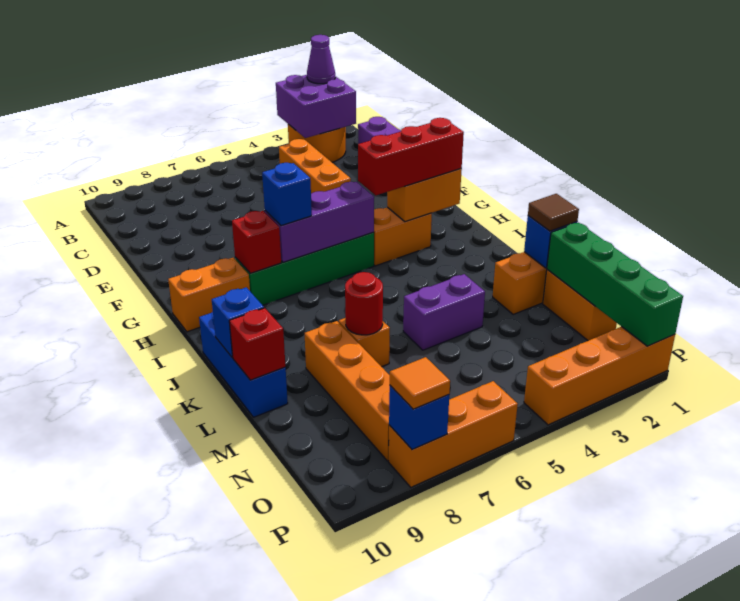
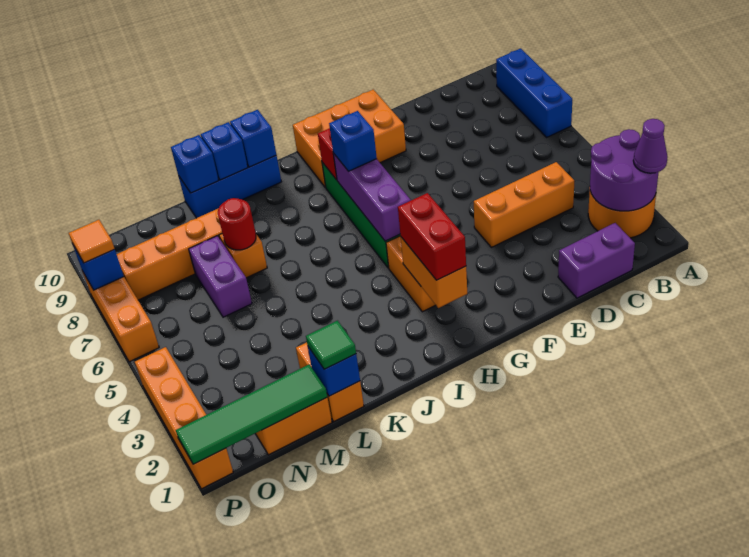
purple brick A2:B3 level 2 -> purple round brick A2:B3 level 2
none -> blue brick A7:A9 level 1
red brick H2:H4 level 3 -> red brick H2:H3 level 3
orange brick H9:H10 level 1 -> orange brick F9:H10 level 1
none -> blue brick J10 level 2
brown tile L1 level 3 -> green tile L1 level 3
purple brick L4:L5 level 1 -> purple brick M6:M7 level 1
red brick L10 level 2 -> blue brick L10 level 2
green brick M1:P1 level 2 -> green tile M1:P1 level 2

